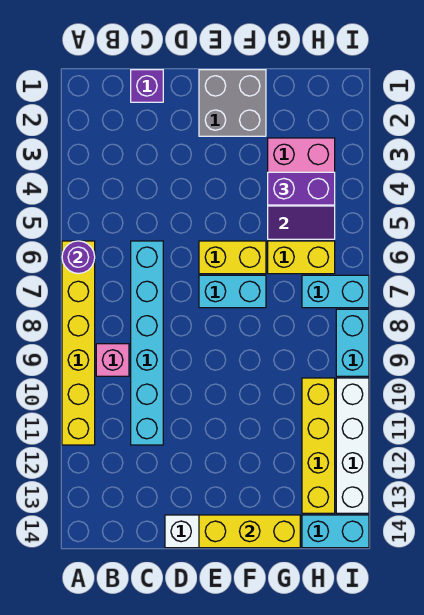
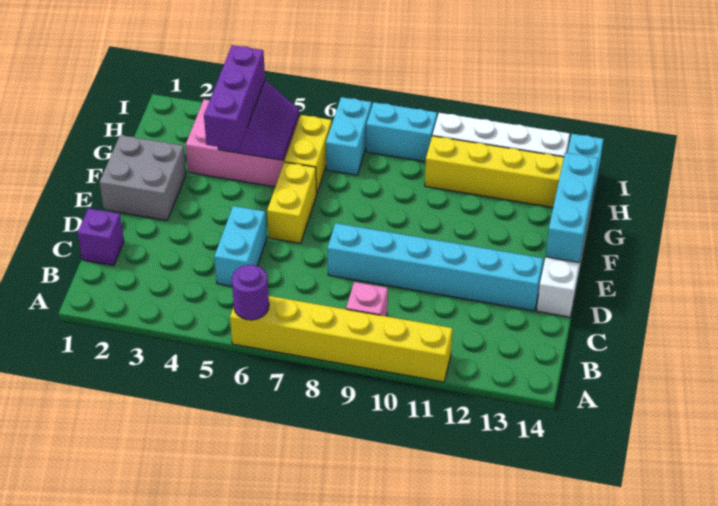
cyan brick C6:C11 level 1 -> cyan brick D8:D13 level 1
cyan brick E7:F7 level 1 -> cyan brick C5:D5 level 1
yellow brick E14:G14 level 2 -> cyan brick E14:G14 level 2
purple brick G4:H4 level 3 -> purple brick F4:H4 level 3

